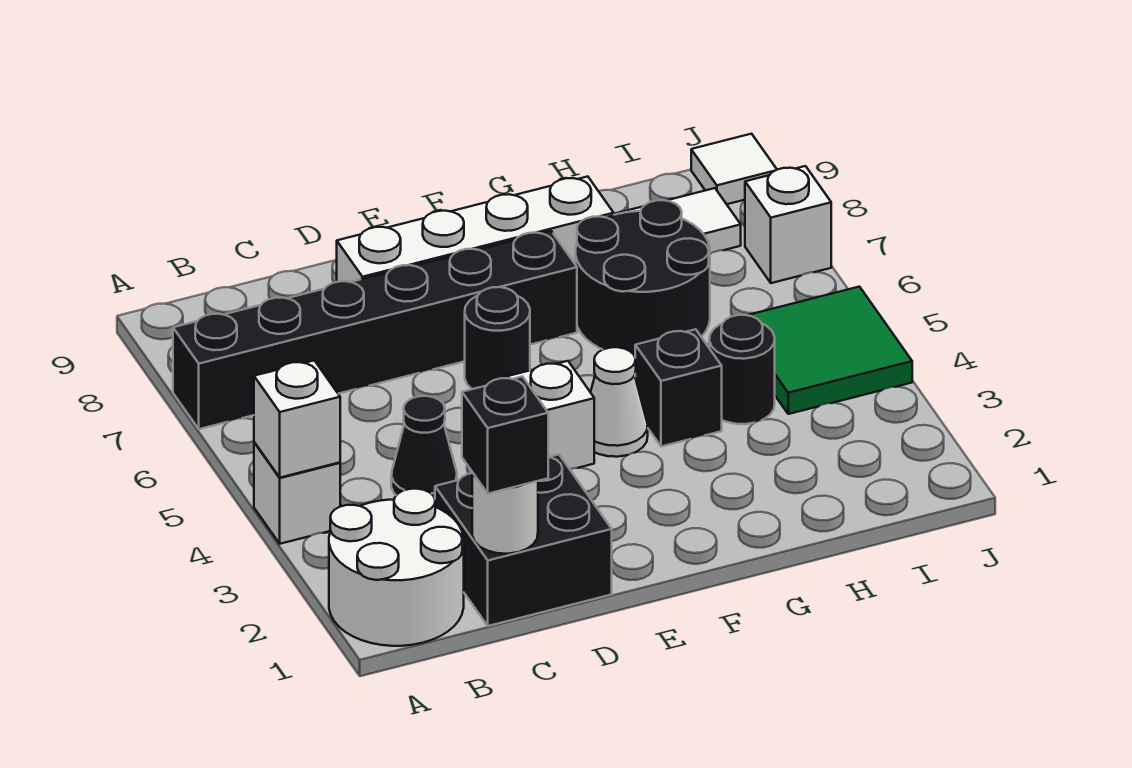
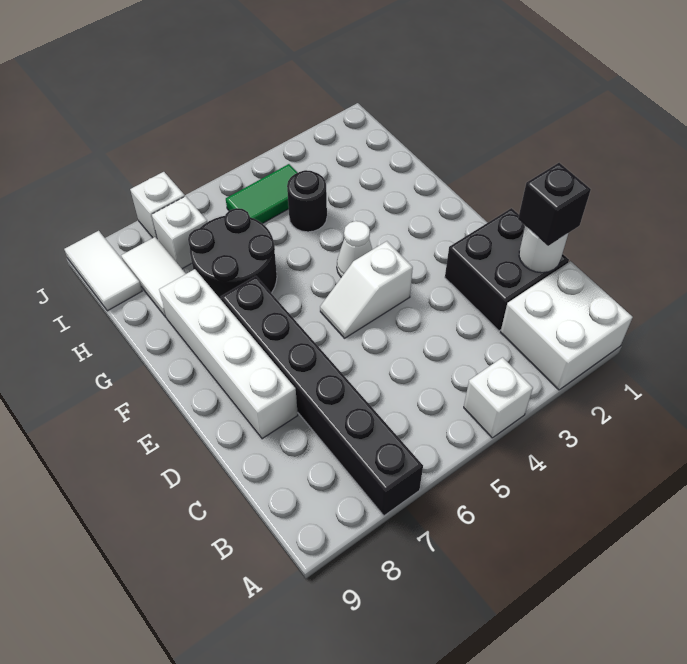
white round brick A1:B2 level 1 -> white brick A1:B2 level 1
white brick A4 level 2 -> white brick I7 level 1
black cone C4 level 1 -> none
black round brick E6 level 1 -> none
black brick G4 level 1 -> none
green tile I4:J5 level 1 -> green tile I4:I5 level 1
white tile J9 level 1 -> white tile I9:J9 level 1

